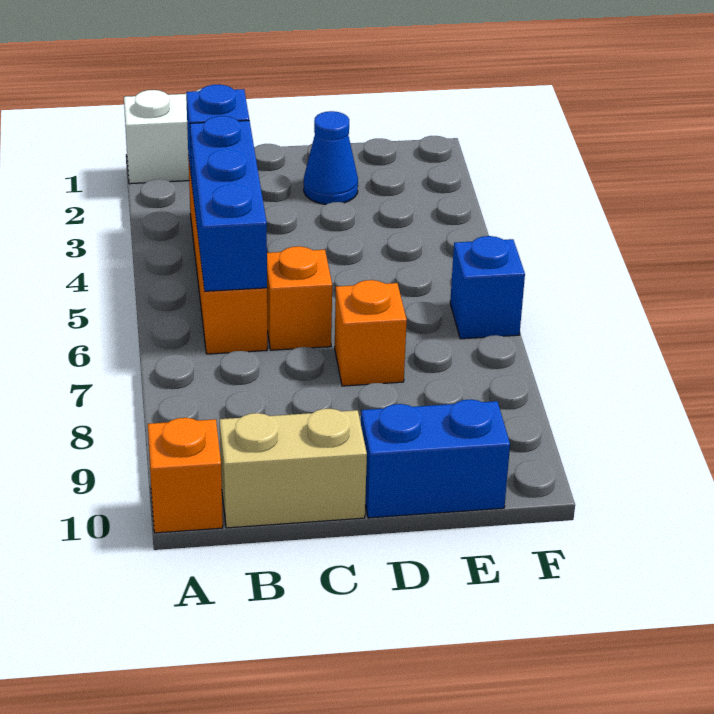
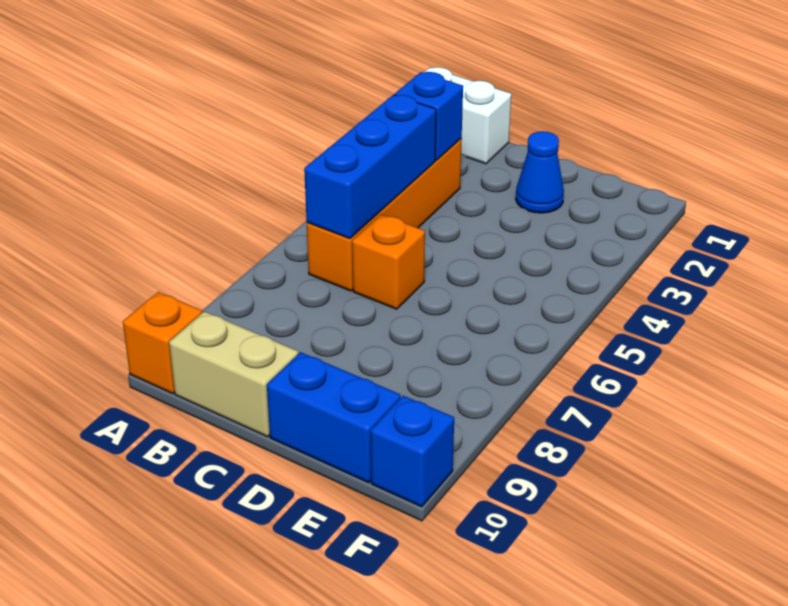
orange brick D7 level 1 -> none
blue brick F6 level 1 -> blue brick F10 level 1

